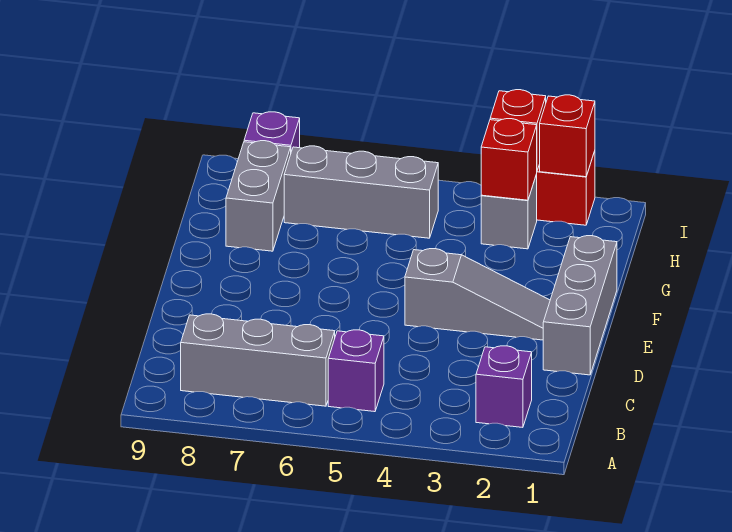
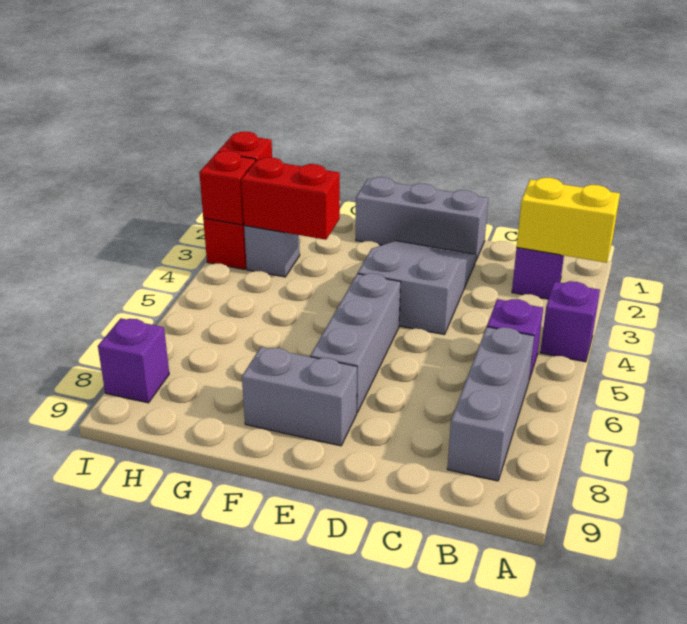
none -> yellow brick A2:B2 level 2
none -> purple brick A4 level 1
grey slope E2:E4 level 1 top 4 -> grey slope D2:E4 level 1 top 4
grey brick G8:H8 level 1 -> grey brick E8:F8 level 1
red brick H3 level 2 -> red brick G3:H3 level 2
grey brick H5:H7 level 1 -> grey brick E5:E7 level 1

